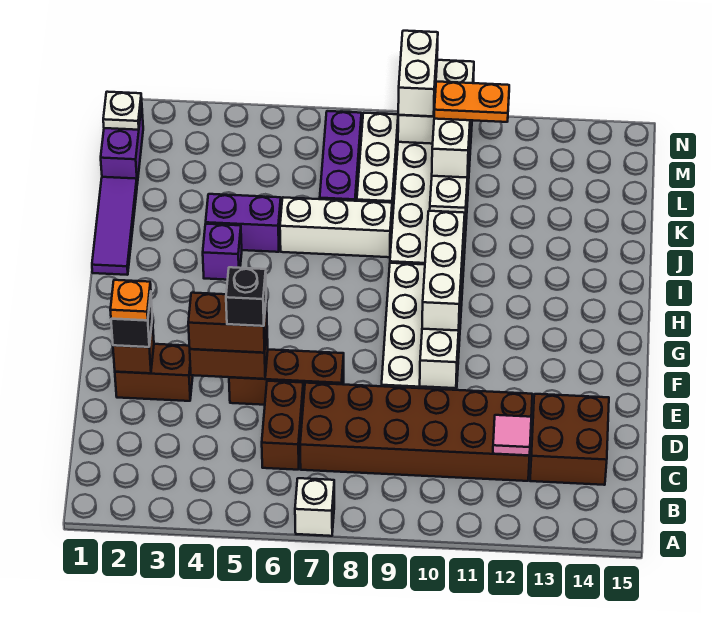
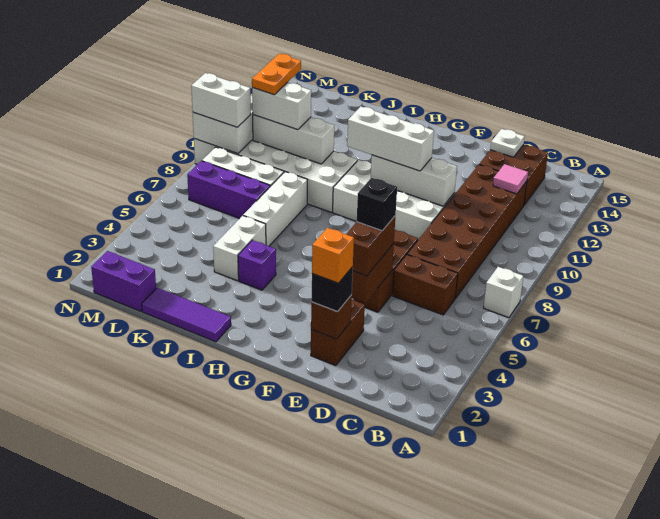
orange plate E2 level 4 -> orange brick E2 level 4
purple brick J4:J5 level 1 -> white brick J4:J5 level 1
white plate M1 level 2 -> white plate D14 level 2

